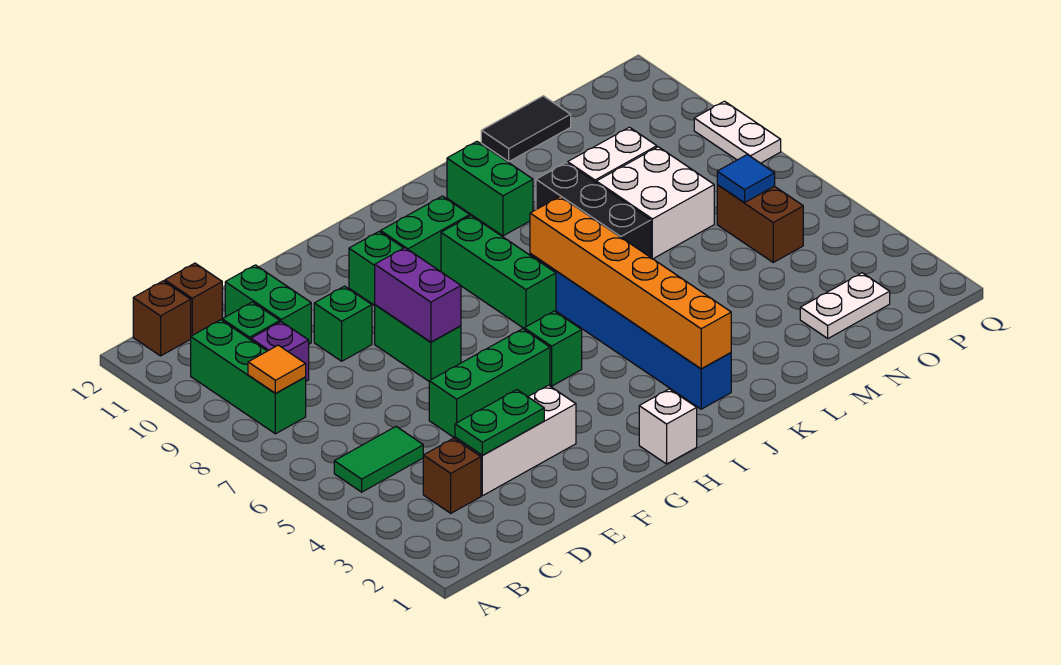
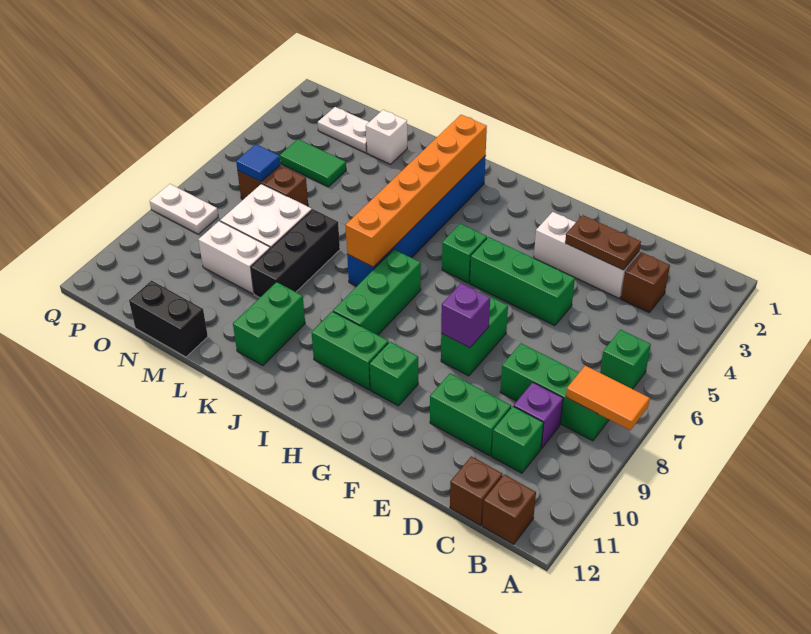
green tile B5:C5 level 1 -> green tile N4:O4 level 1
green brick B8:B10 level 1 -> green brick B8:D8 level 1
orange tile B8 level 2 -> orange tile A8:B8 level 2
green plate D3:E3 level 2 -> brown plate D3:E3 level 2
green brick D10:D11 level 1 -> green brick D10:E10 level 1
green brick E9 level 1 -> green brick B6 level 1
purple brick F7:F8 level 2 -> purple brick F8 level 2
white brick H1 level 1 -> white brick M2 level 1
black tile M12:N12 level 1 -> black brick M12:N12 level 1
brown brick O5:O6 level 1 -> brown brick N6:O6 level 1
white plate Q8:Q9 level 1 -> white plate P8:Q8 level 1

